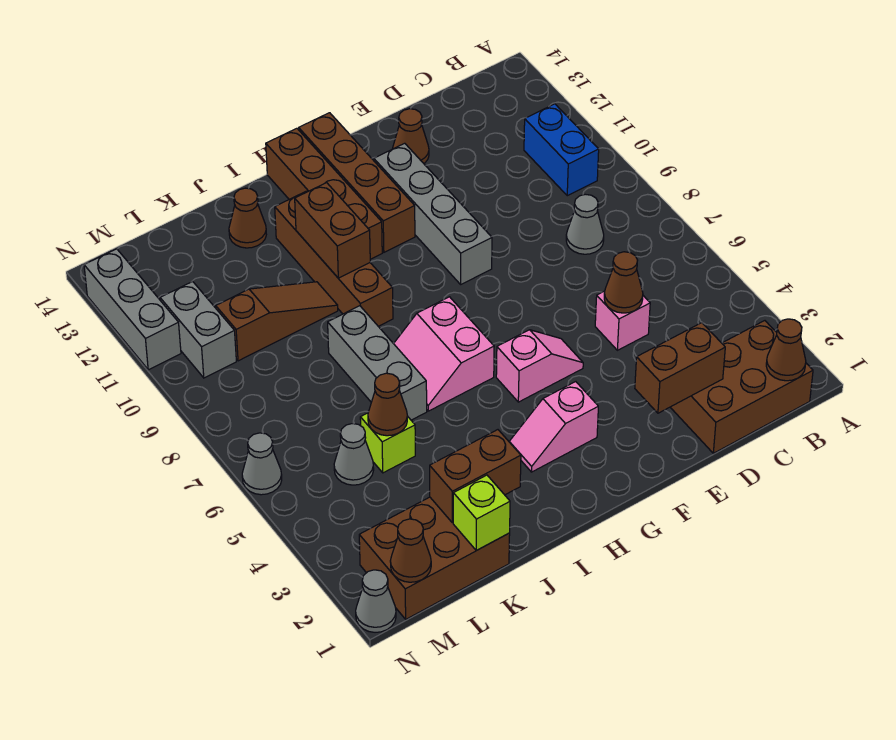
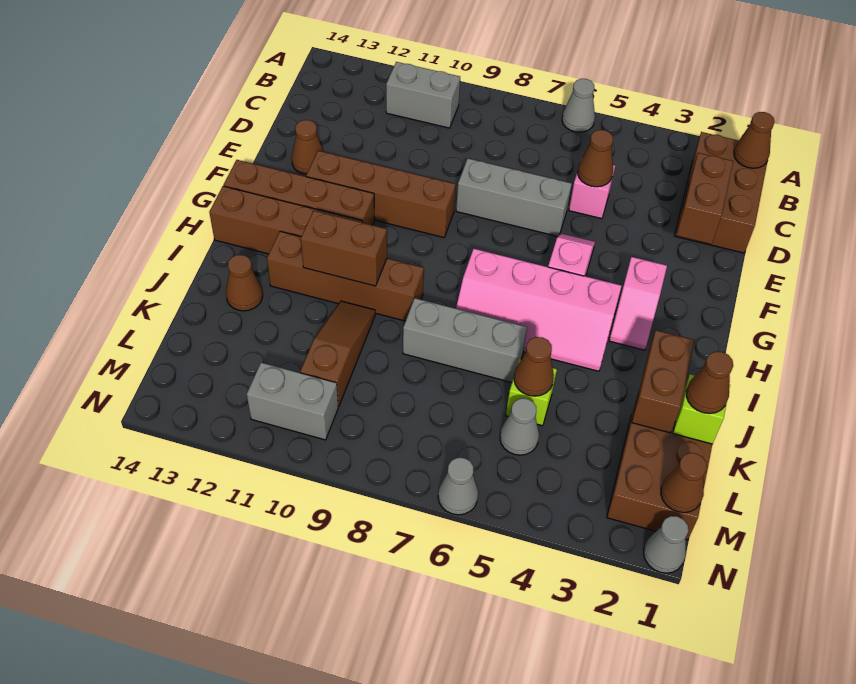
blue brick B10:B11 level 1 -> grey brick B10:B11 level 1
grey cone C8 level 1 -> grey cone A6 level 1
grey brick F9:F12 level 1 -> brown brick F9:F12 level 1
pink slope H6:I7 level 1 top H -> pink slope H4:I7 level 1 top H
none -> brown cone K1 level 3
grey brick N11:N13 level 1 -> grey brick E6:E8 level 1

